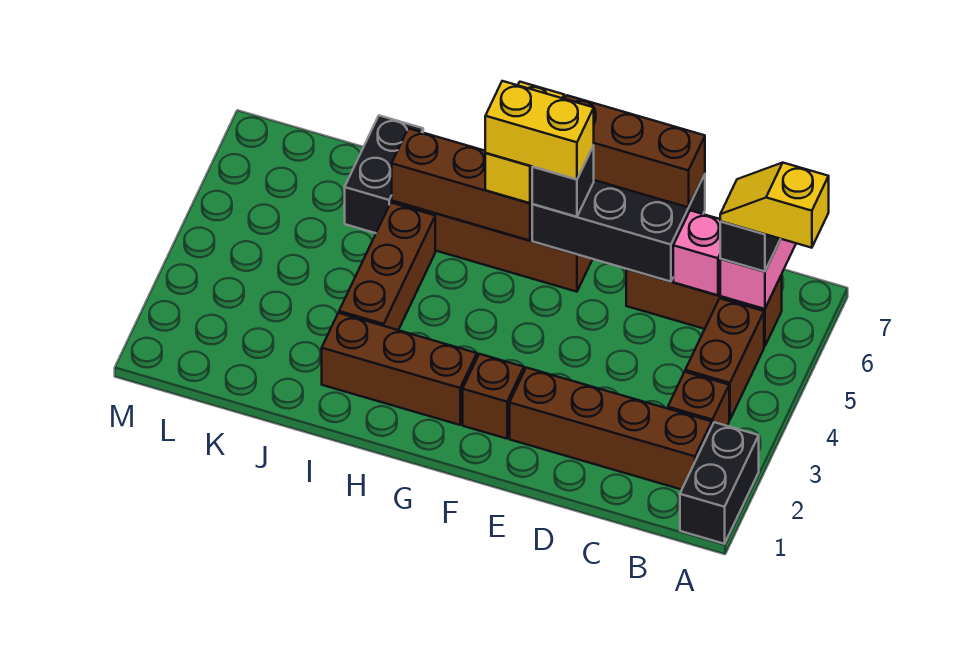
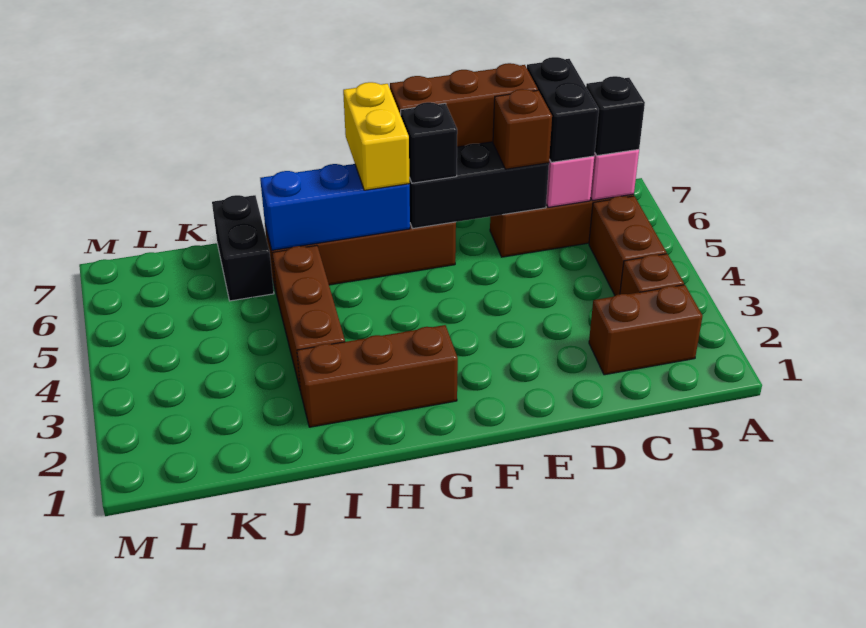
black brick A1:A2 level 1 -> black brick C6:C7 level 3
yellow slope A6:B6 level 4 top A -> none
brown brick B2:E2 level 1 -> brown brick B2:C2 level 1
brown brick F2 level 1 -> brown brick D6 level 3
yellow brick F6:G6 level 4 -> none
brown brick G6:I6 level 2 -> blue brick G6:I6 level 2

